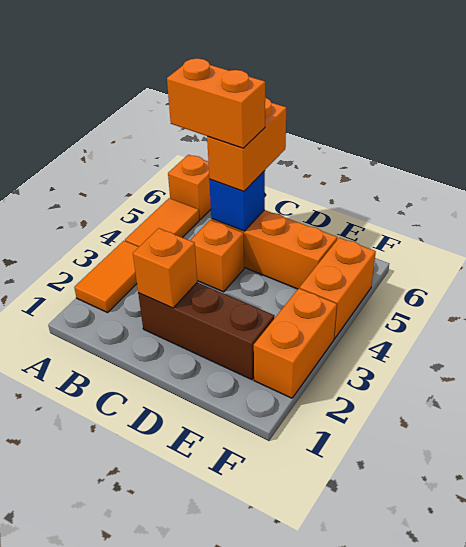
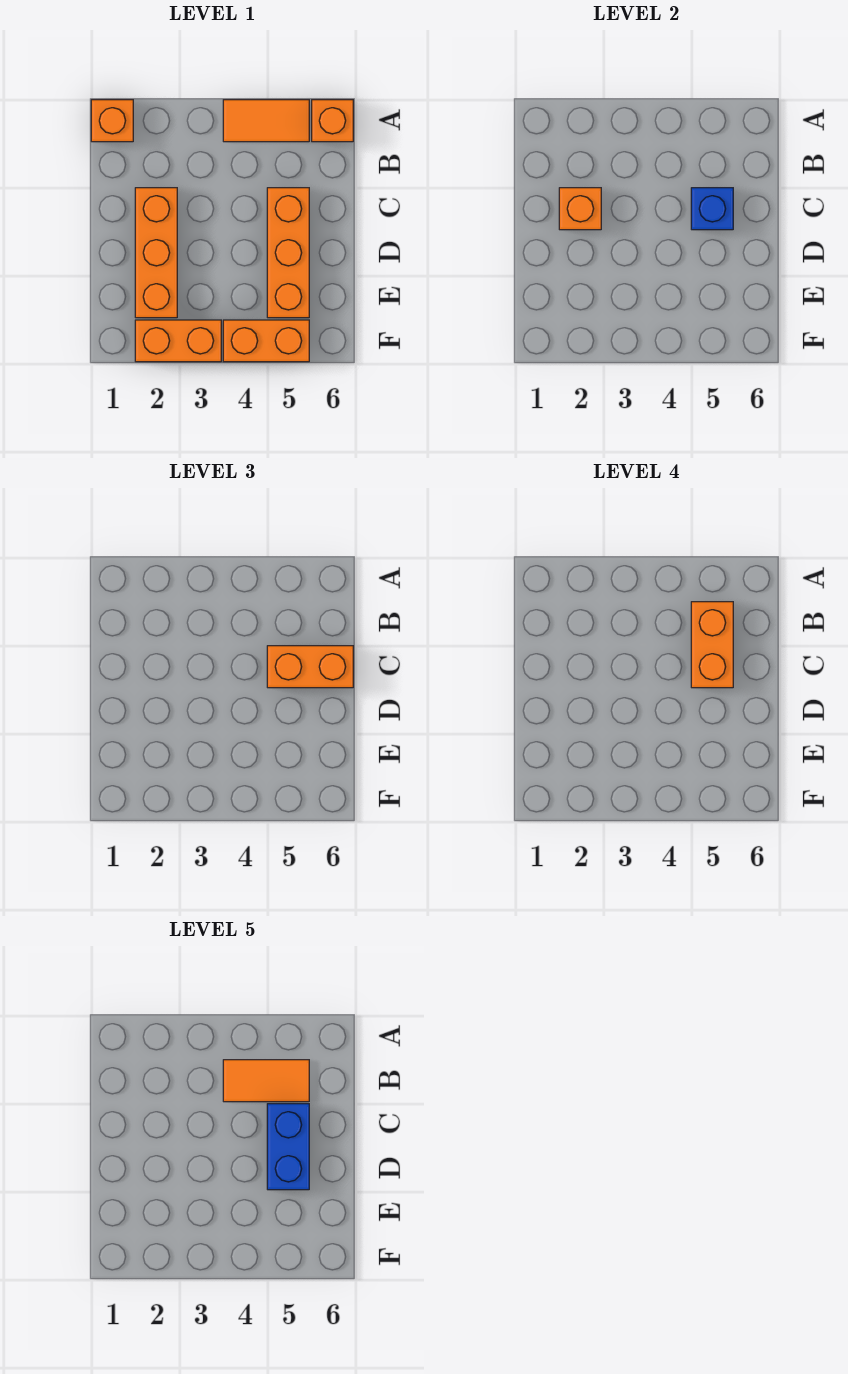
orange tile A2:A3 level 1 -> orange tile B4:B5 level 5
brown brick C2:E2 level 1 -> orange brick C2:E2 level 1
orange brick C4 level 1 -> orange brick A1 level 1
none -> blue brick C5:D5 level 5

